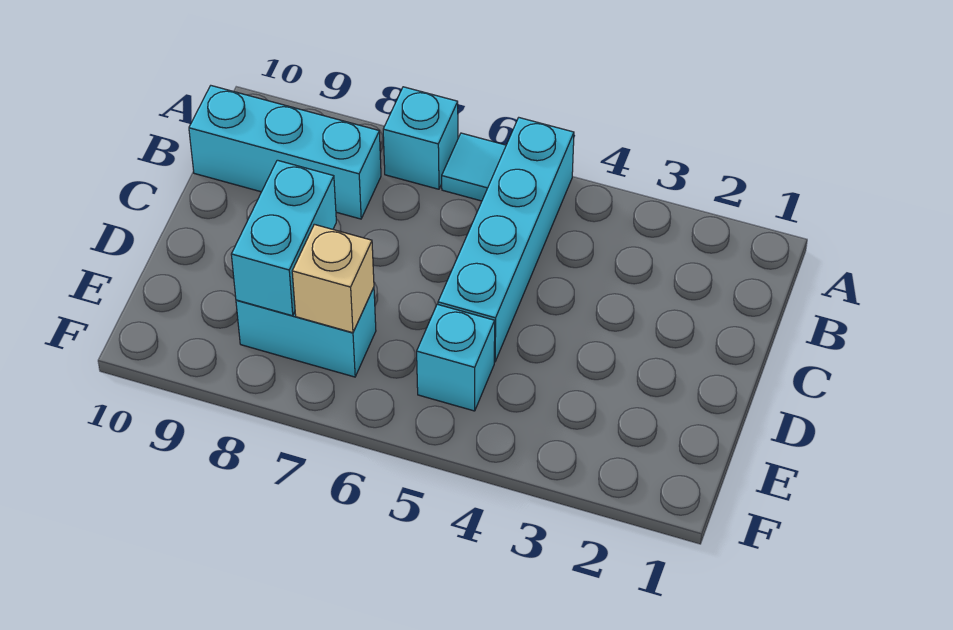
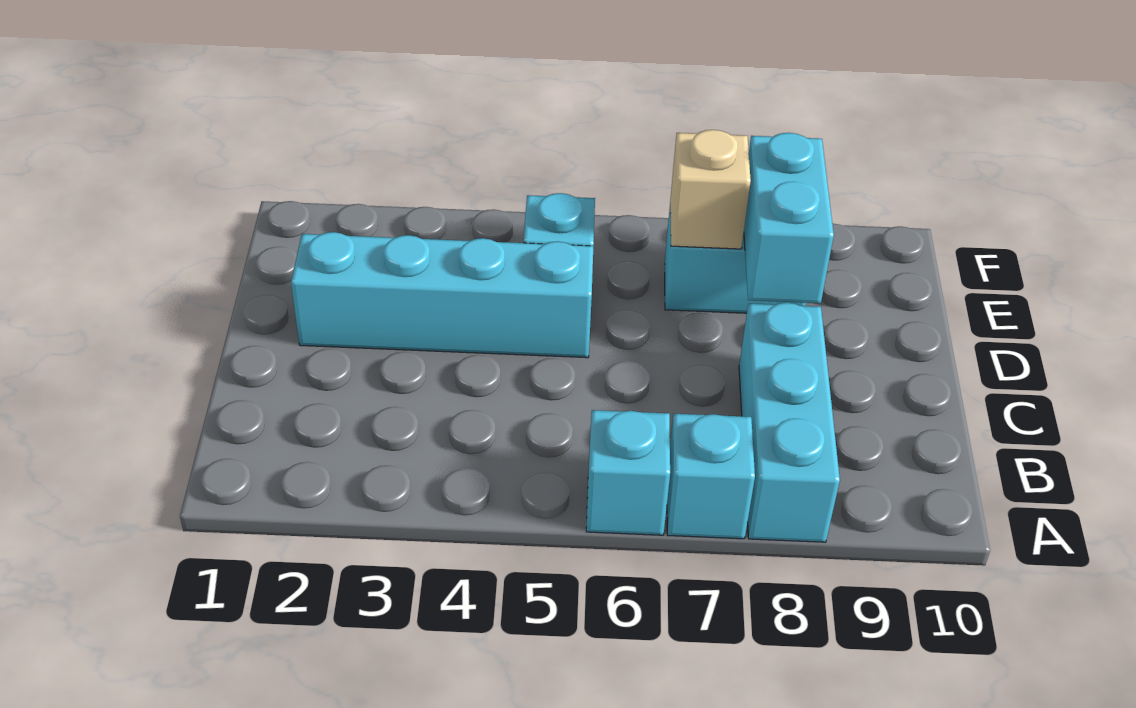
cyan brick A5:D5 level 1 -> cyan brick D2:D5 level 1
cyan tile A6 level 1 -> cyan brick A6 level 1
cyan brick B8:B10 level 1 -> cyan brick A8:C8 level 1

